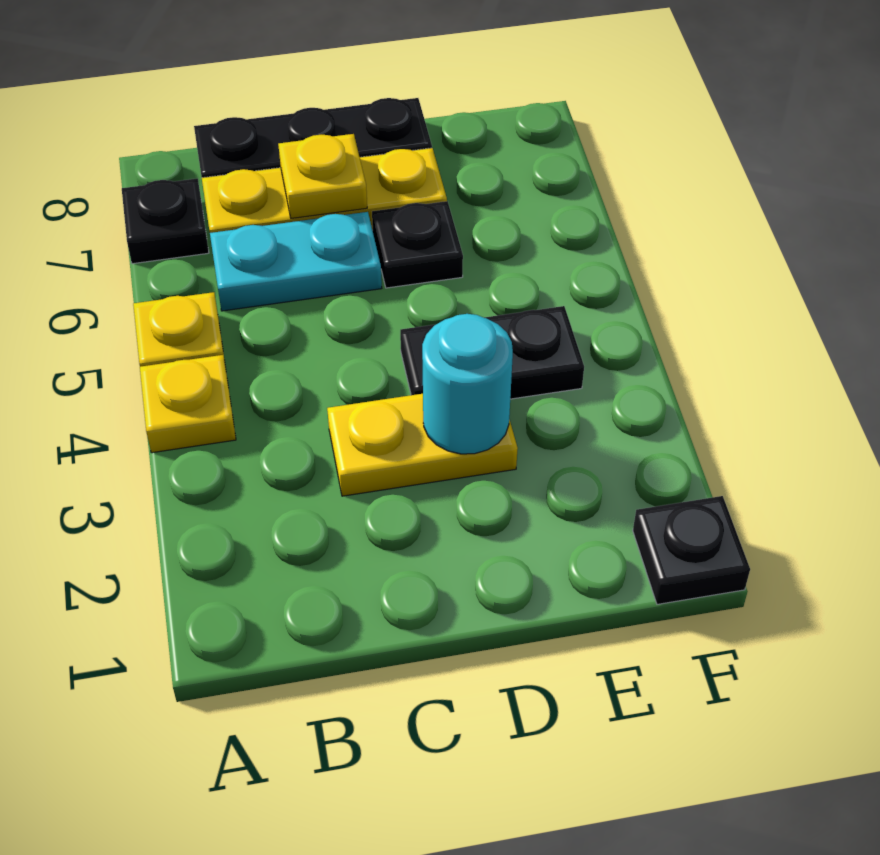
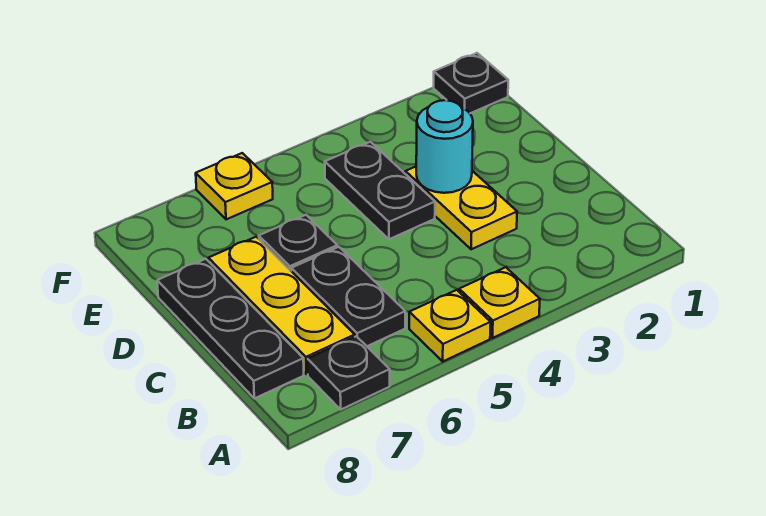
cyan plate B6:C6 level 1 -> black plate B6:C6 level 1
yellow plate C7 level 2 -> yellow plate F6 level 1

